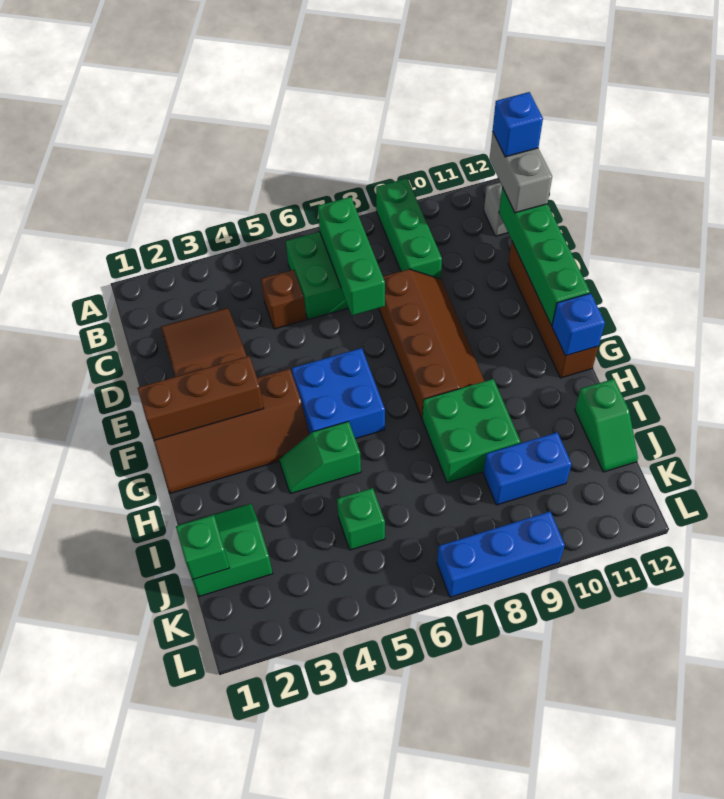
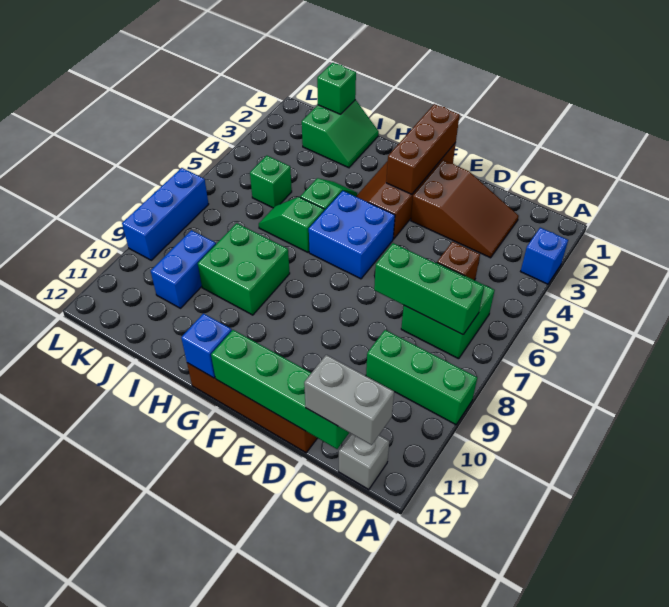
blue brick B12 level 4 -> blue brick A3 level 1
brown slope D8:G9 level 1 top 8 -> none
green slope I12:J12 level 1 top I -> green slope H6:I6 level 1 top H

